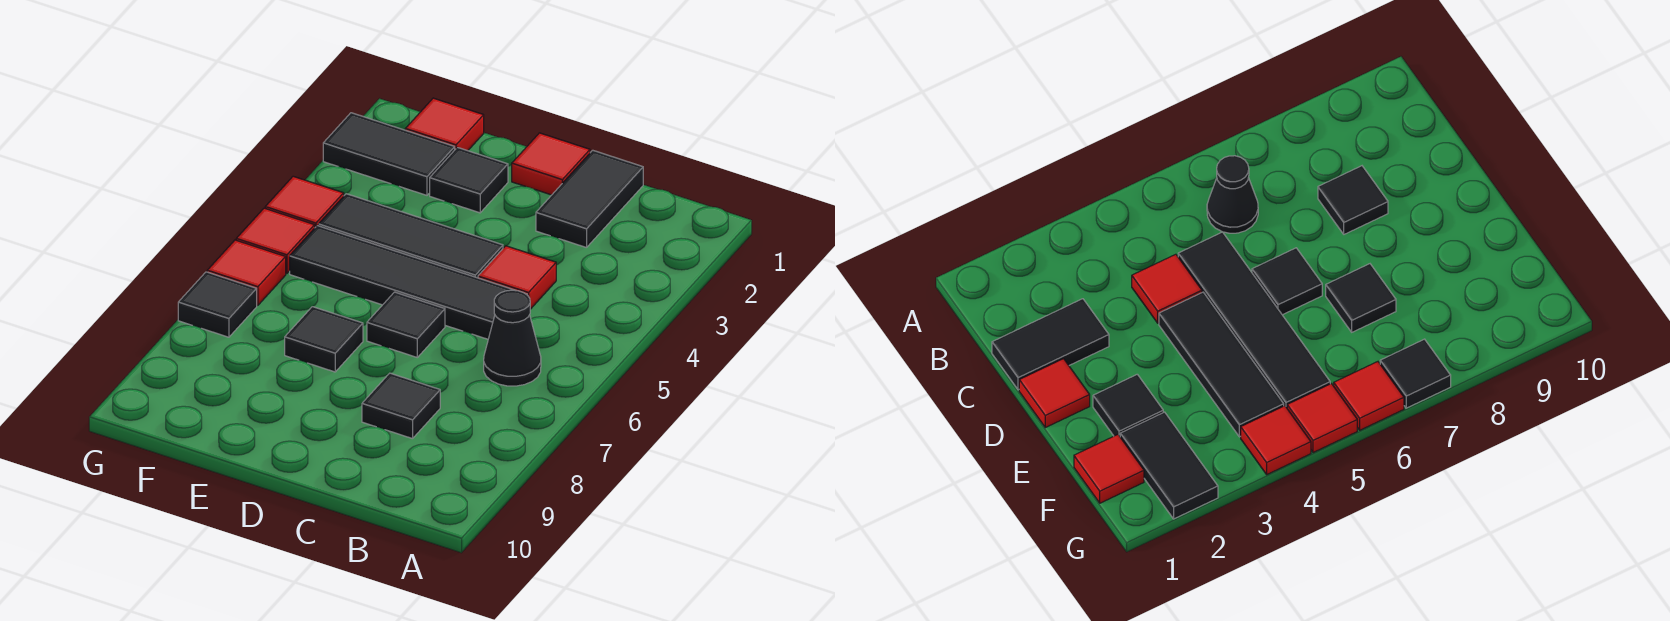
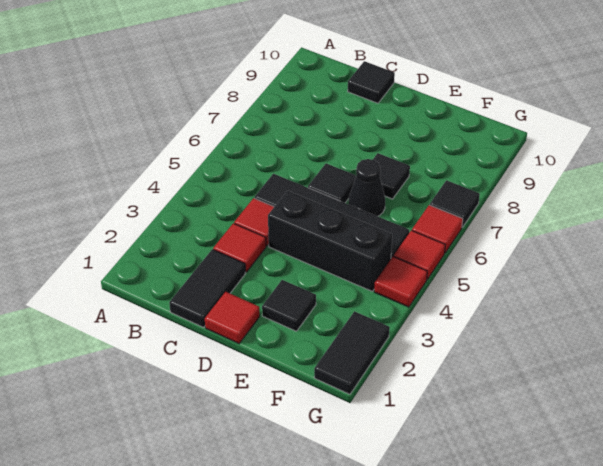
black cone B6 level 1 -> black cone E6 level 1
black tile C8 level 1 -> black tile C10 level 1
black tile D4:F4 level 1 -> black brick D4:F4 level 1
red tile F1 level 1 -> red tile C3 level 1
black tile F2:G2 level 1 -> black tile G1:G2 level 1

